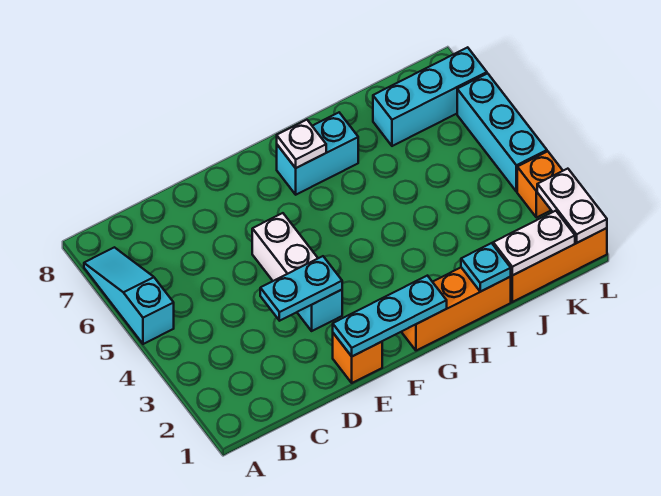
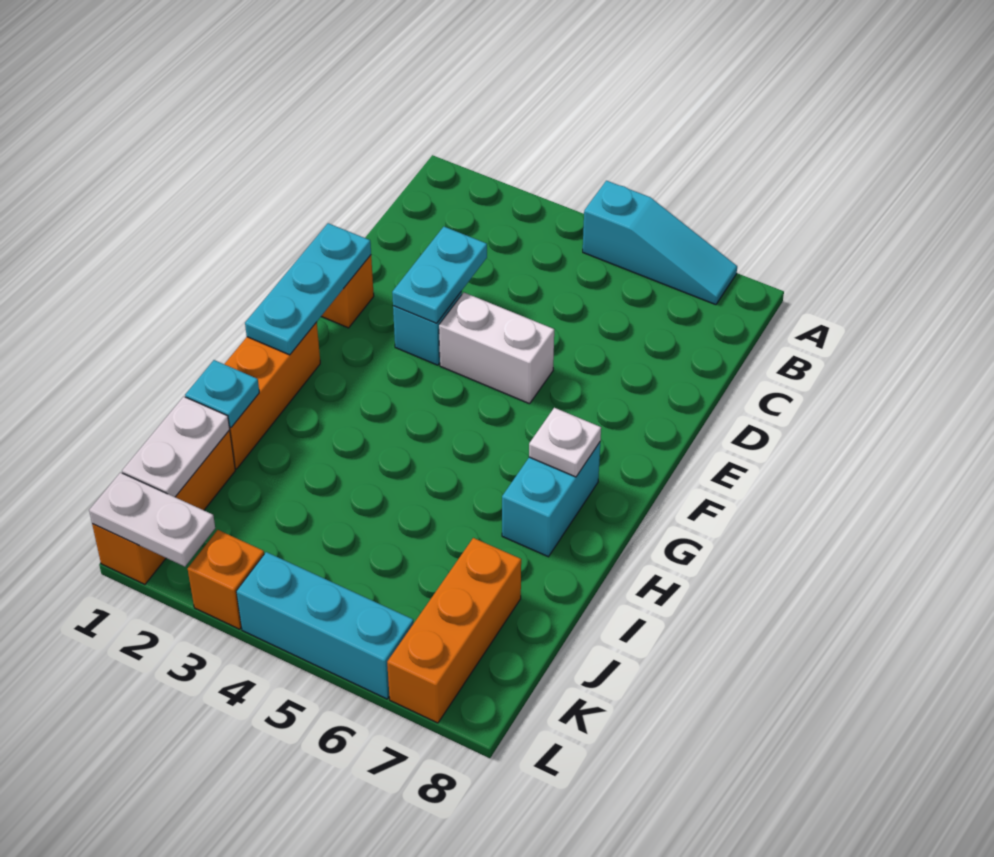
cyan brick J7:L7 level 1 -> orange brick J7:L7 level 1

